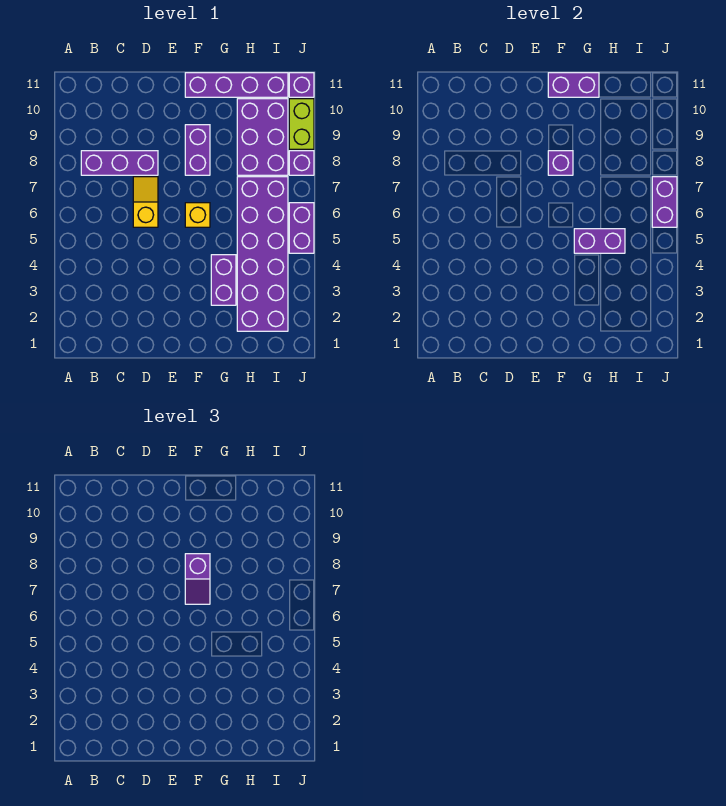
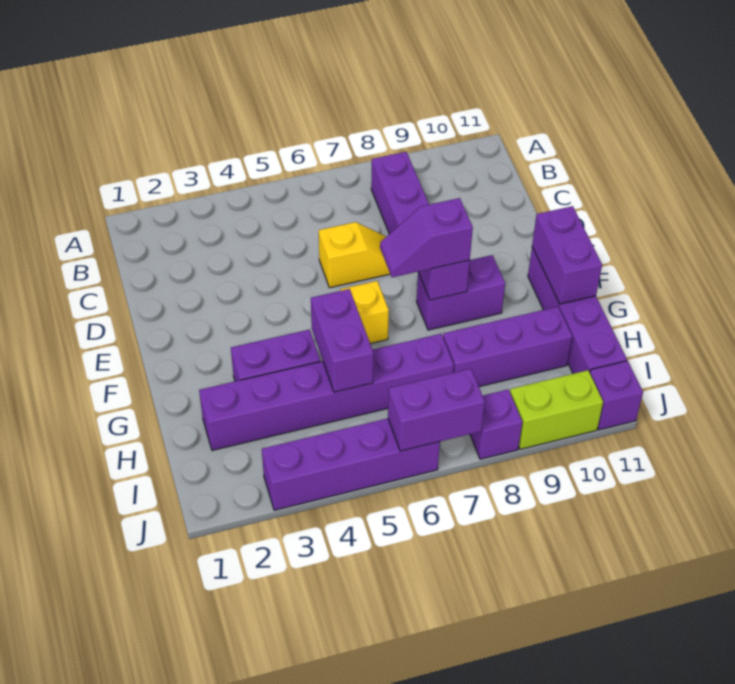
purple brick H2:I7 level 1 -> purple brick H2:H7 level 1
purple brick H8:I10 level 1 -> purple brick H8:H10 level 1
purple brick J5:J6 level 1 -> purple brick J3:J6 level 1

